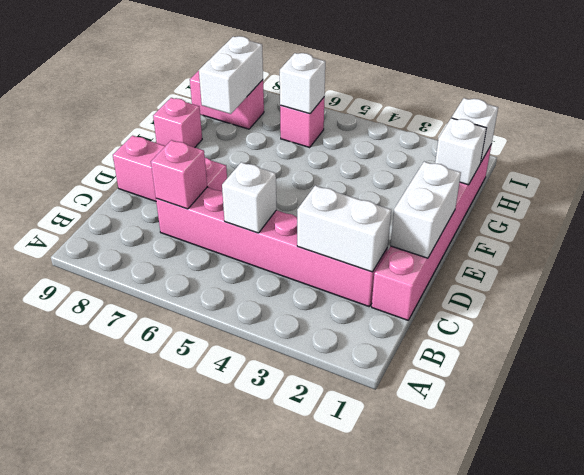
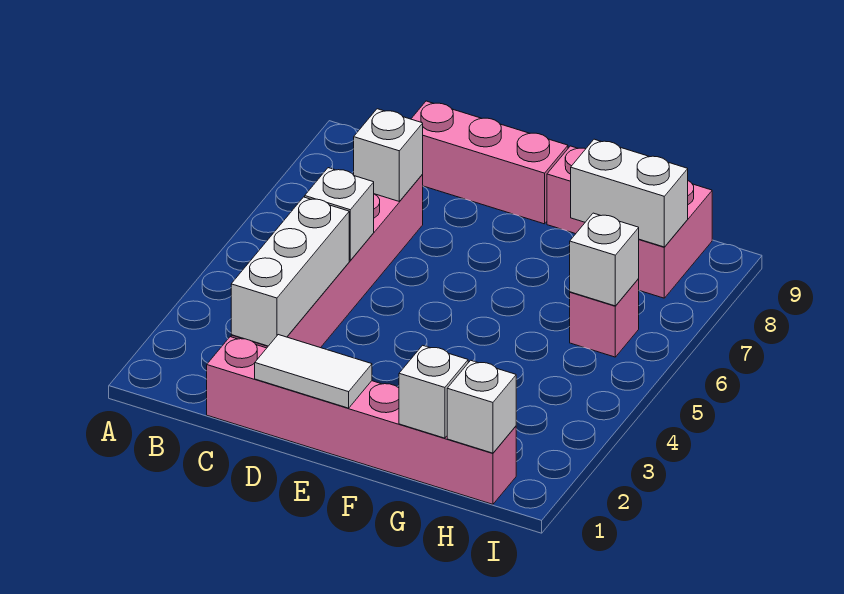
white brick C2:C3 level 2 -> white brick C2:C4 level 2
pink brick C7 level 2 -> white brick C7 level 2
white brick D1:E1 level 2 -> white tile D1:E1 level 2
pink brick D7:D9 level 1 -> pink brick C9:E9 level 1

